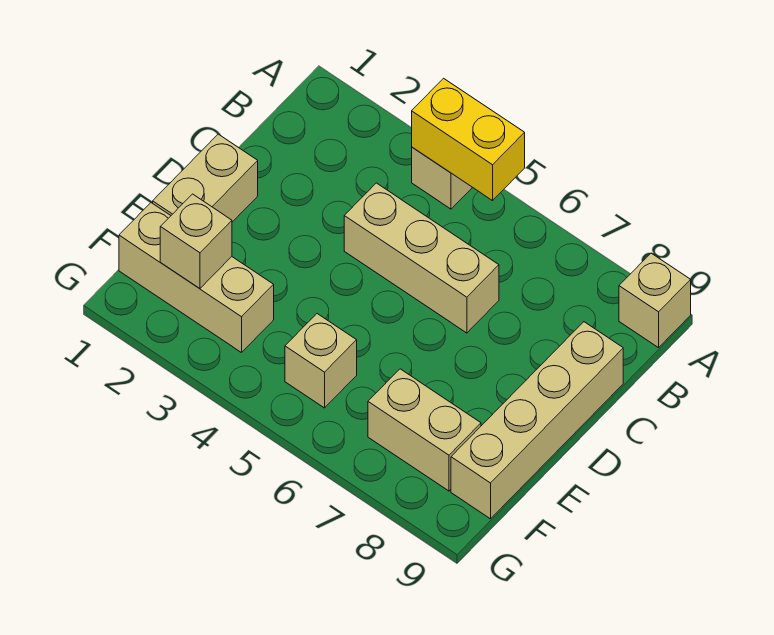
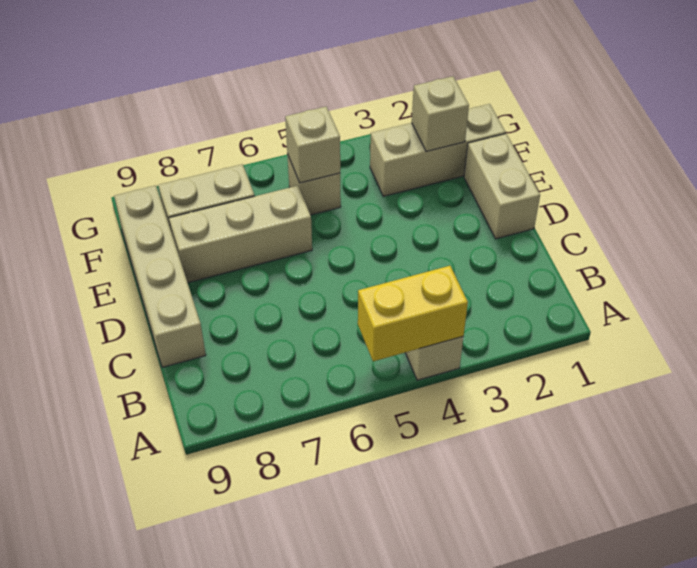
tan brick A9 level 1 -> tan brick F5 level 2
tan brick C4:C6 level 1 -> tan brick E6:E8 level 1

